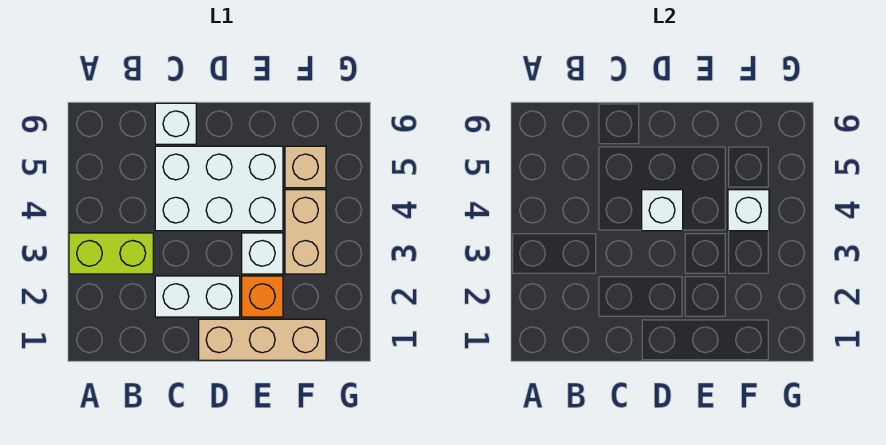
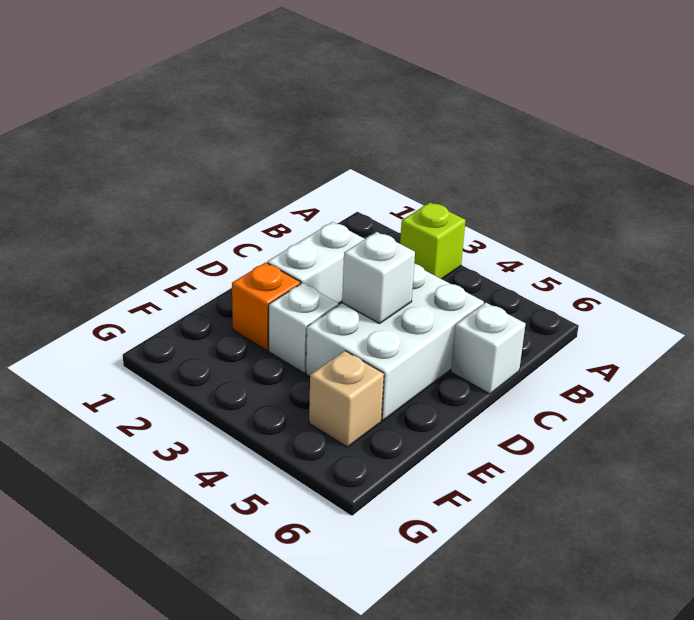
lime brick A3:B3 level 1 -> lime brick A3 level 1
tan brick D1:F1 level 1 -> none
tan brick F3:F4 level 1 -> none
white brick F4 level 2 -> none

